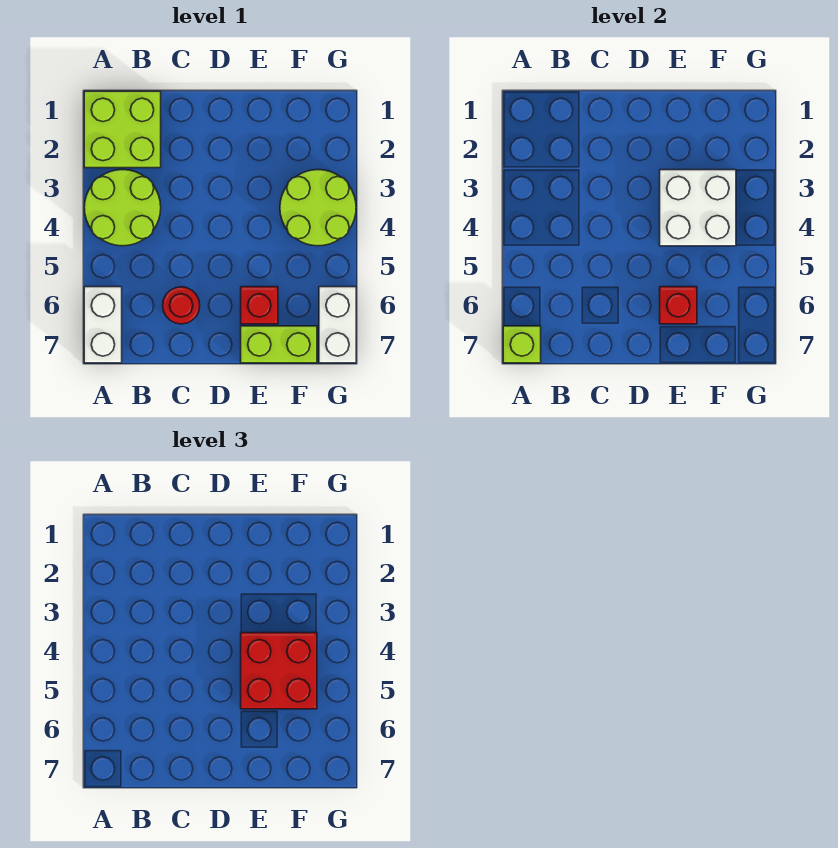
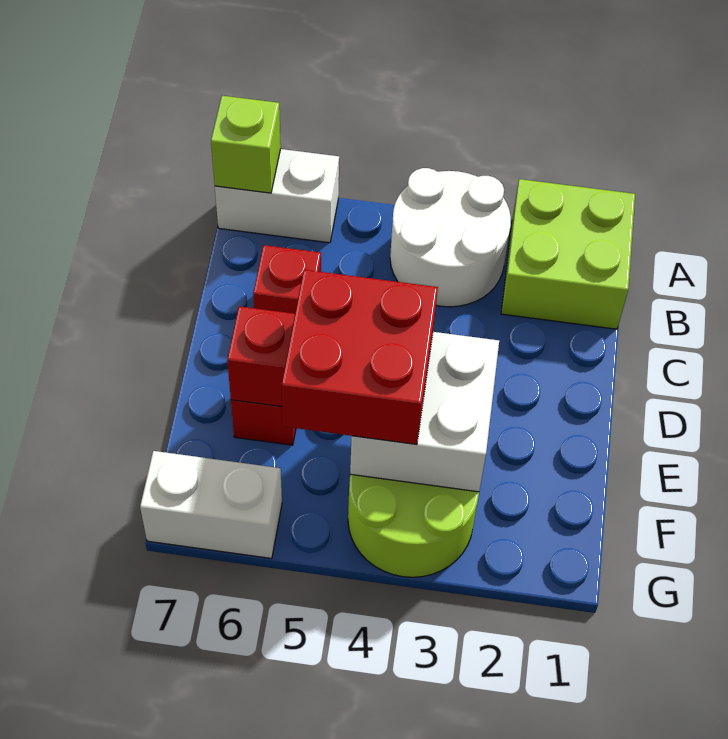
lime round brick A3:B4 level 1 -> white round brick A3:B4 level 1
red round brick C6 level 1 -> red brick C6 level 1
lime brick E7:F7 level 1 -> none

